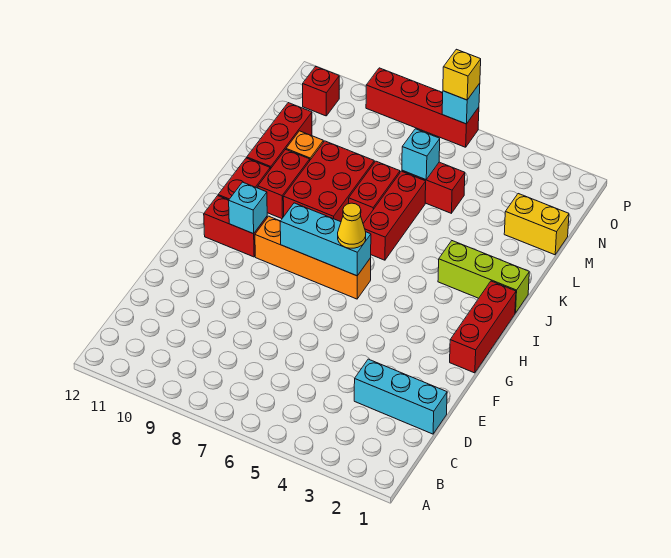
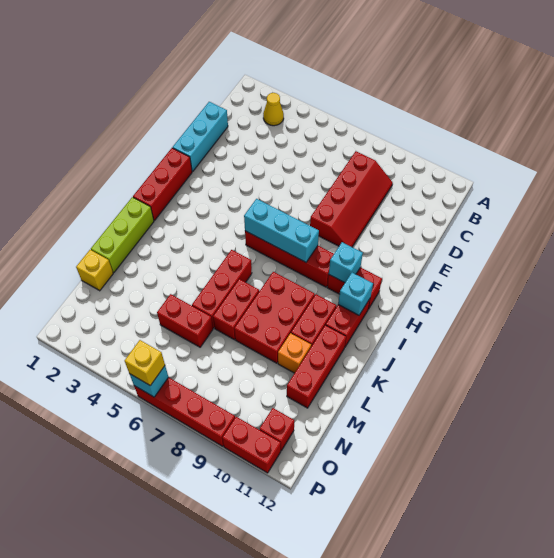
none -> red slope C8:F9 level 1 top 8
cyan brick D1:D3 level 1 -> cyan brick D1:F1 level 1
orange brick H6:H9 level 1 -> red brick H6:H9 level 1
yellow cone H6 level 3 -> yellow cone B3 level 1
lime brick J1:J3 level 1 -> lime brick J1:L1 level 1
yellow brick M1:M2 level 1 -> yellow brick M1 level 1
cyan brick M6 level 2 -> cyan brick I11 level 2
none -> red brick P10:P11 level 1

